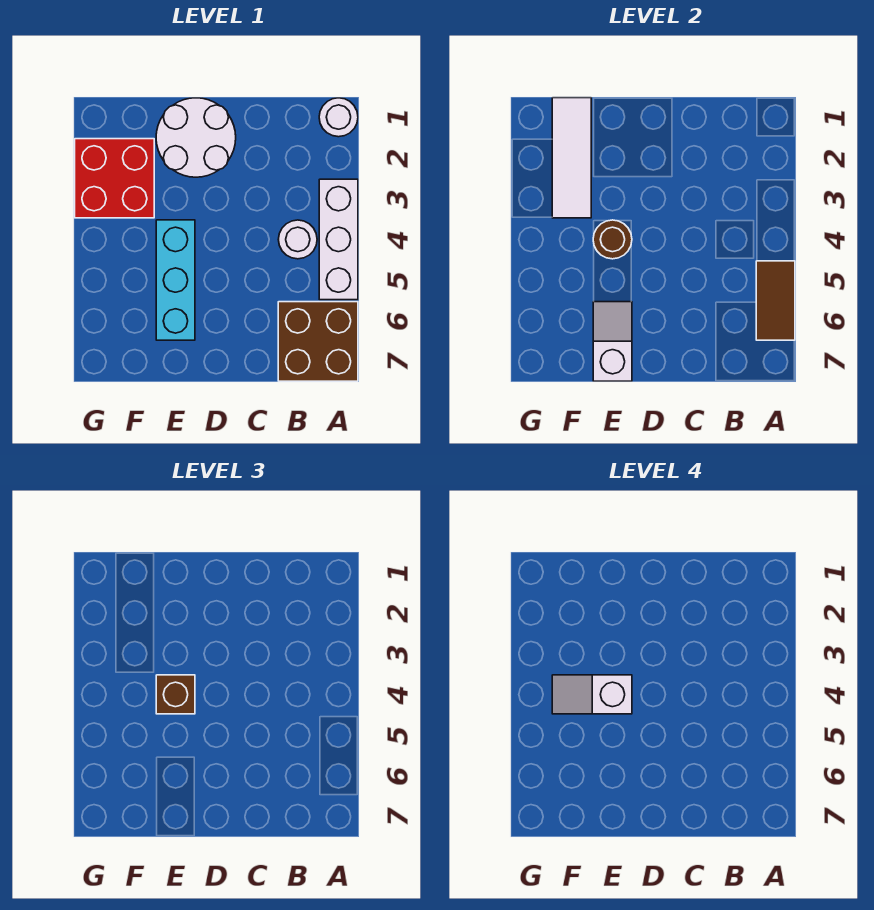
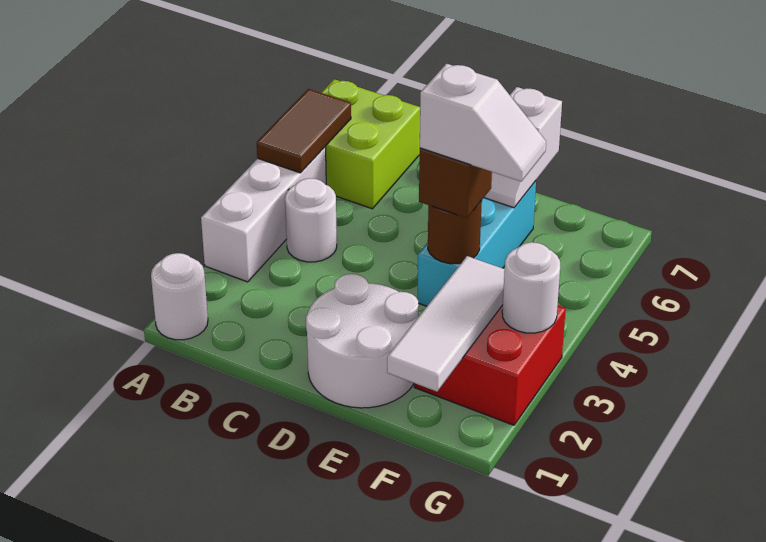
brown brick A6:B7 level 1 -> lime brick A6:B7 level 1
none -> white round brick G3 level 2

